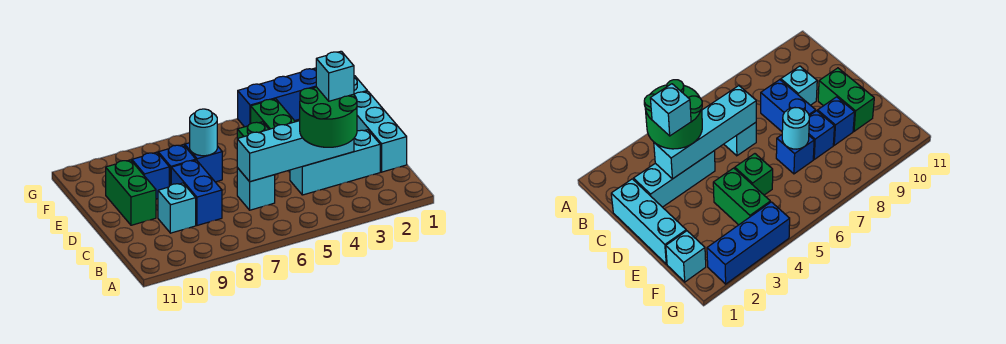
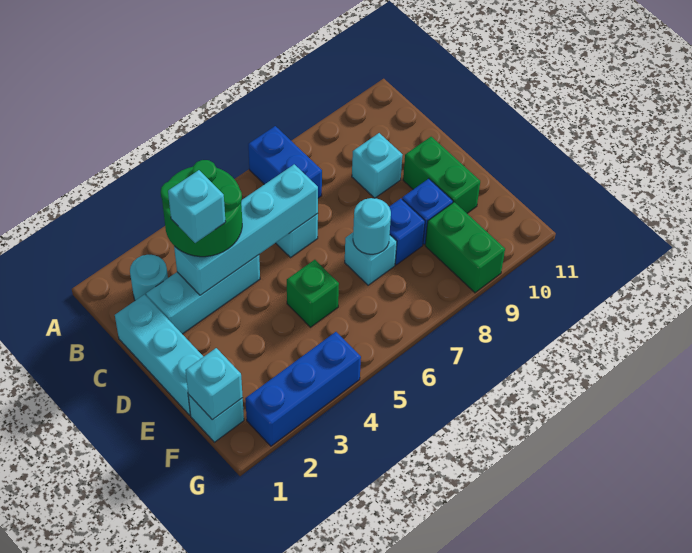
none -> cyan round brick B2 level 1
blue brick C8:D8 level 1 -> blue brick A7:B7 level 1
green brick E4:F4 level 1 -> green brick F9:G9 level 1
blue brick E7 level 1 -> cyan brick E7 level 1
none -> cyan brick F1 level 2

